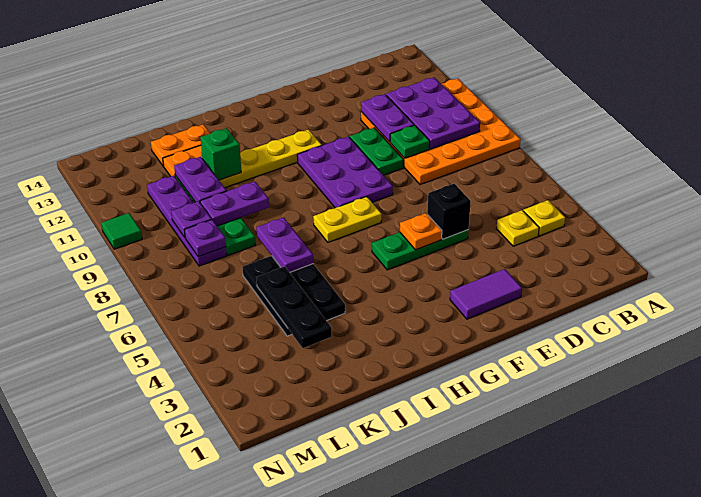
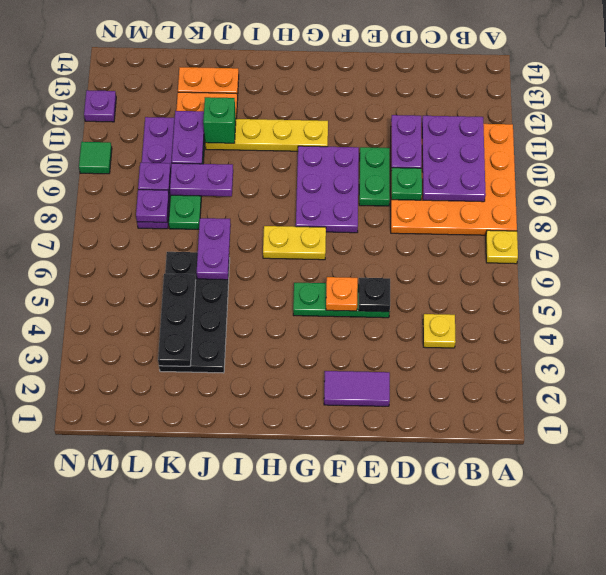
yellow plate B4 level 1 -> yellow plate A7 level 1
black brick E5 level 2 -> black plate E5 level 2
black plate J4:K6 level 1 -> black plate J3:K6 level 1
none -> purple plate N12 level 1

